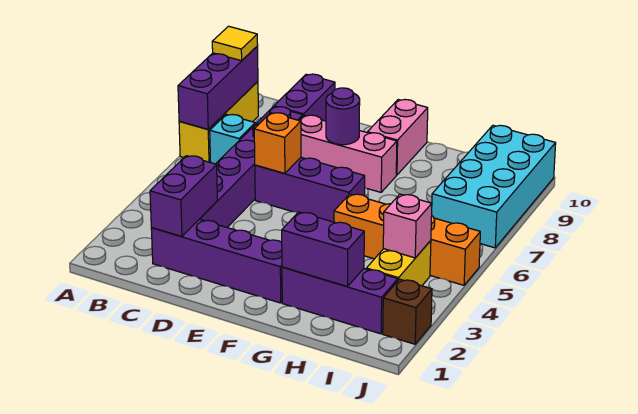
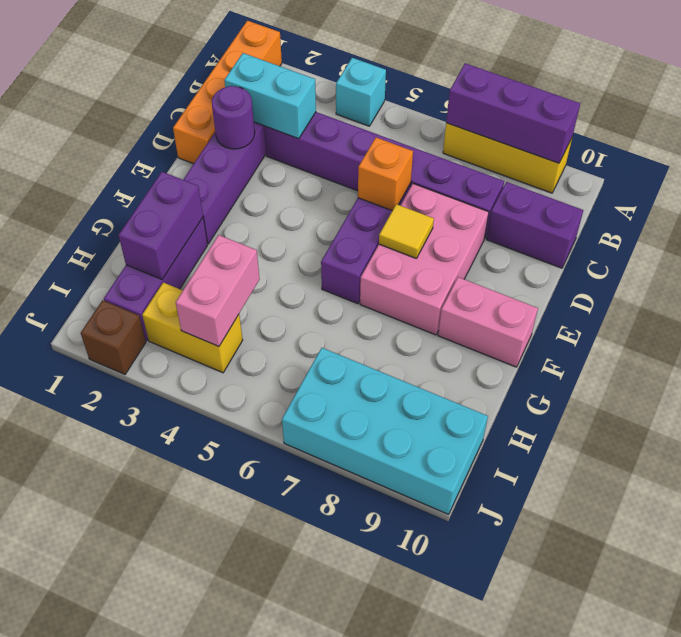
yellow tile A9 level 3 -> yellow tile E7 level 2
cyan brick B7 level 1 -> cyan brick A4 level 1
purple brick C2:C3 level 2 -> cyan brick C2:C3 level 2
pink brick D8:F8 level 1 -> pink brick D7:F8 level 1
purple round brick E8 level 2 -> purple round brick D2 level 2
orange brick G5:J5 level 1 -> orange brick A1:D1 level 1
pink brick I4 level 2 -> pink brick H4:I4 level 2

